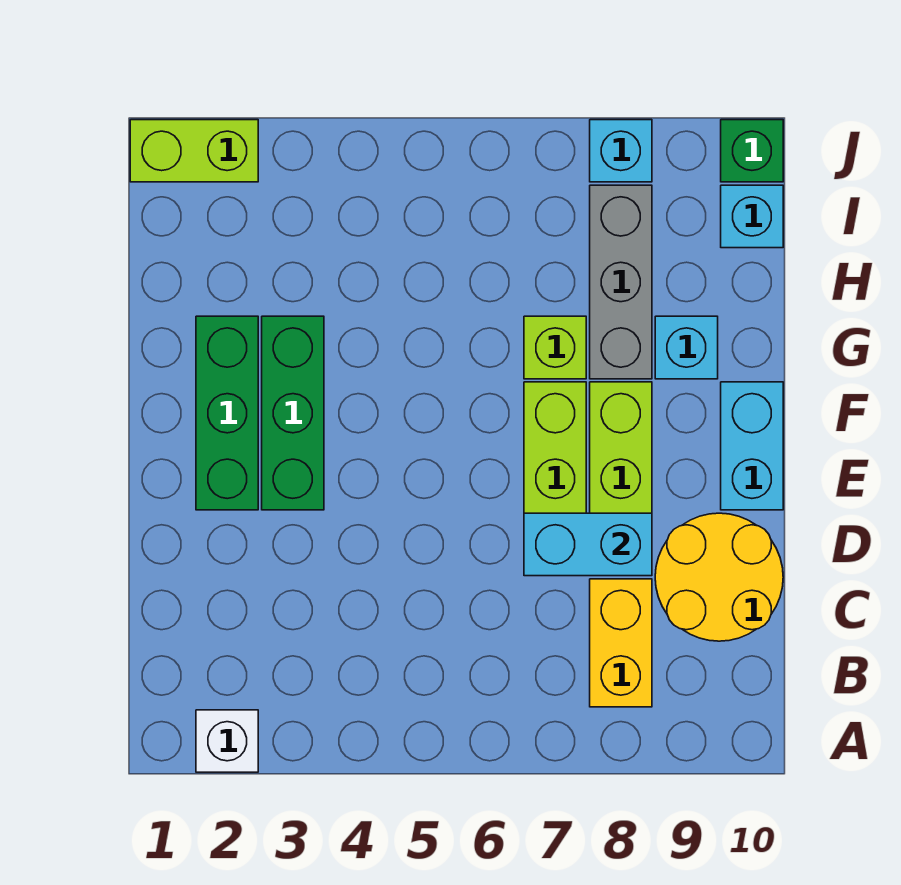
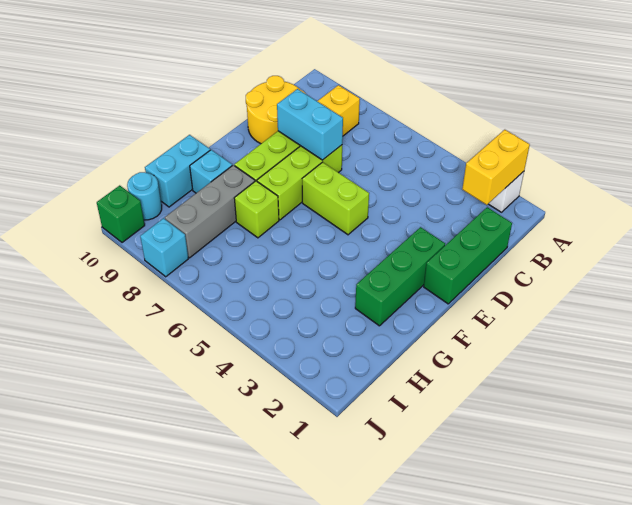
none -> yellow brick A2:B2 level 2
green brick E3:G3 level 1 -> green brick C1:E1 level 1
cyan brick E10:F10 level 1 -> cyan brick G10:H10 level 1
cyan brick I10 level 1 -> cyan round brick I10 level 1
lime brick J1:J2 level 1 -> lime brick E5:E6 level 1

